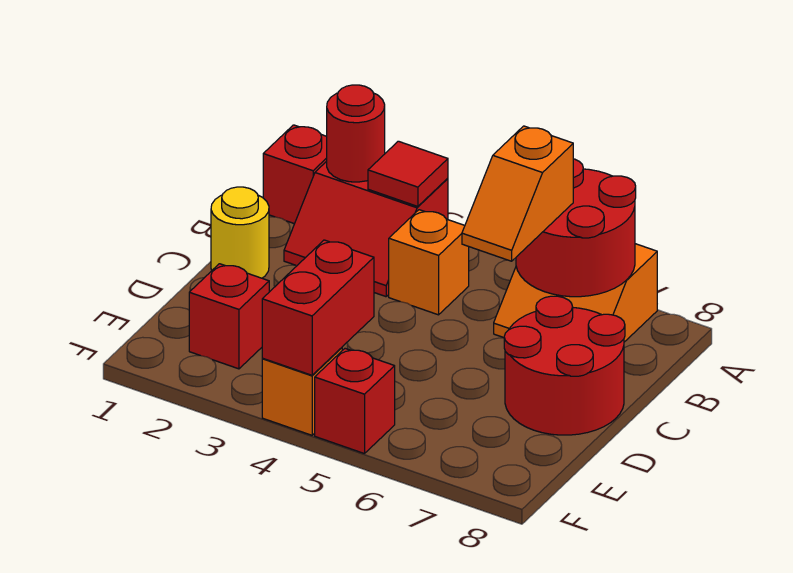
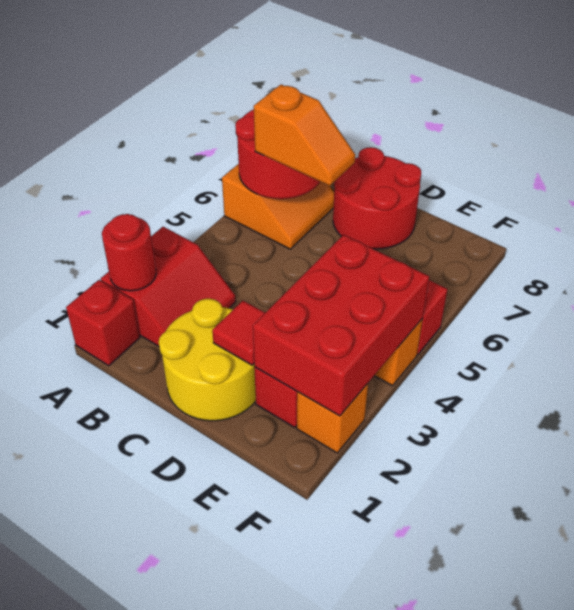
red tile A3 level 2 -> red tile D2 level 2
orange brick B4 level 1 -> orange brick F2 level 1
yellow round brick C1 level 1 -> yellow round brick C1:D2 level 1
red brick E4:F4 level 2 -> red brick E2:F4 level 2

